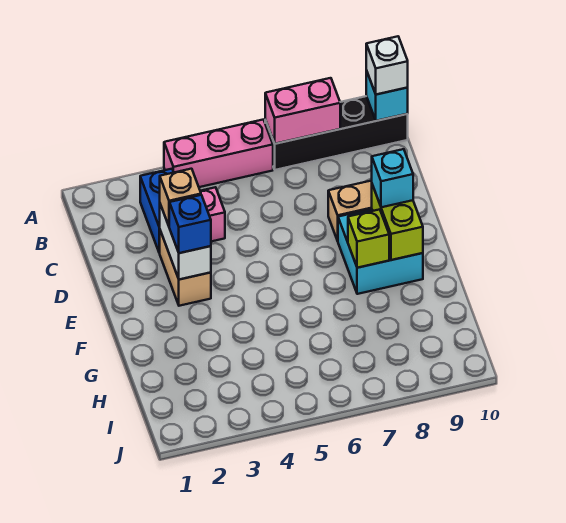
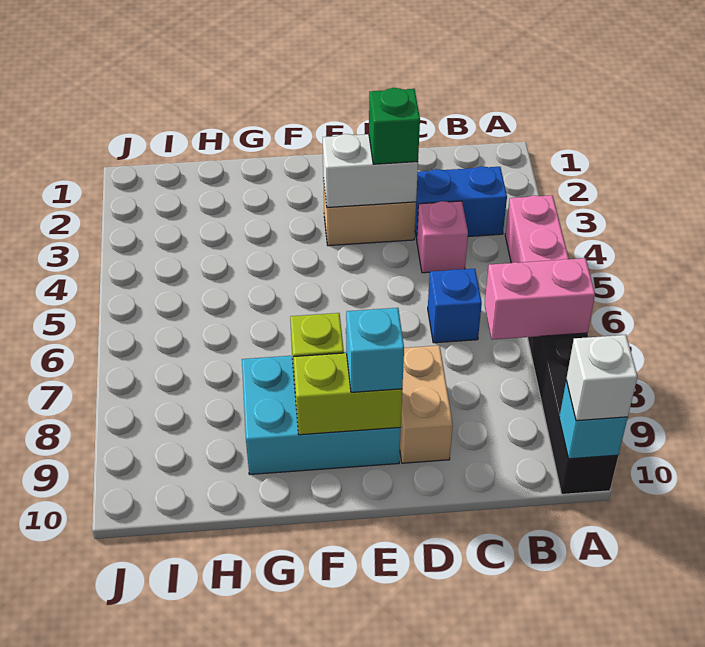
pink brick A7:A8 level 2 -> pink brick A7:B7 level 2
tan brick D3 level 3 -> green brick D3 level 3
blue brick E3 level 3 -> blue brick C6 level 1
cyan brick E8:F9 level 1 -> cyan brick E8:G9 level 1

